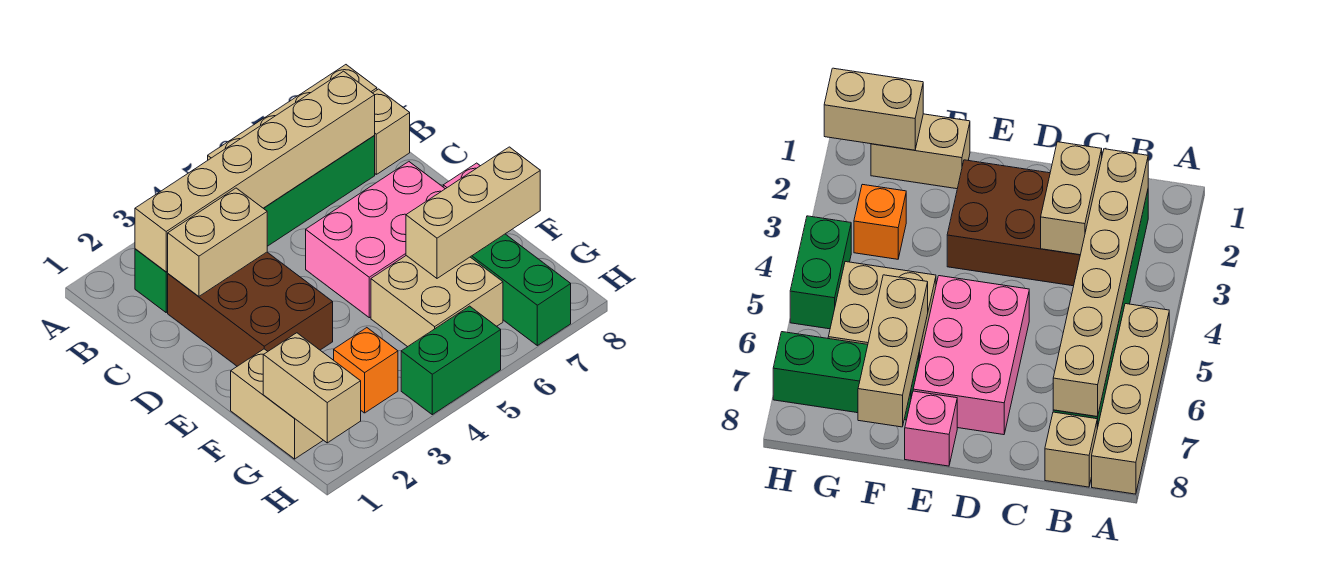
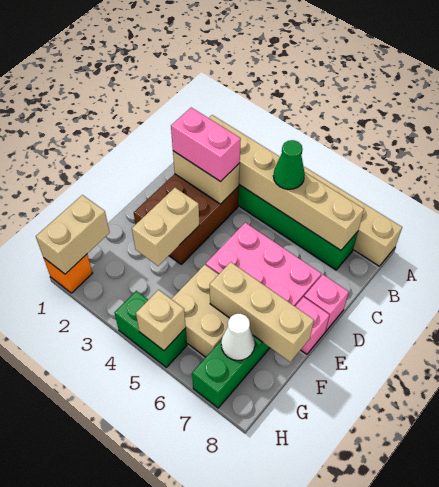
none -> green cone B5 level 3
tan brick B8 level 1 -> tan brick H5 level 2
none -> pink brick C2:C3 level 3
none -> pink brick D8 level 1
tan brick F1:G1 level 1 -> tan brick E3:F3 level 2
orange brick G3 level 1 -> orange brick H1 level 1
none -> white cone G7 level 2

